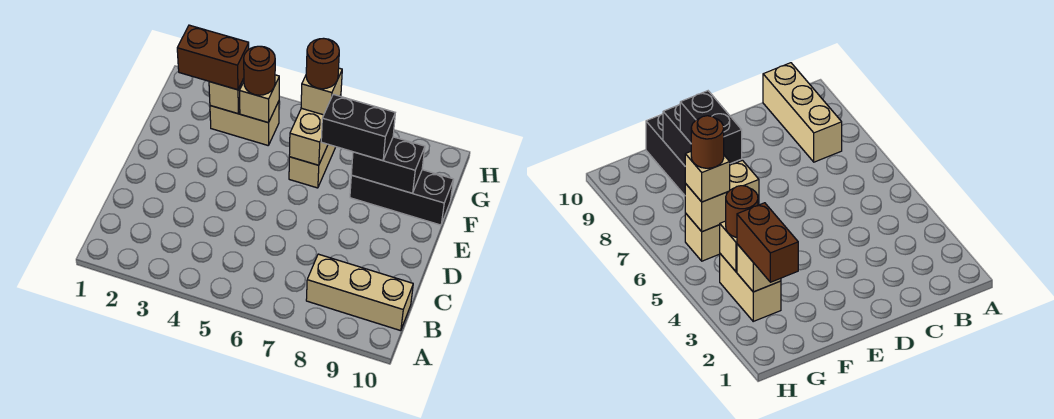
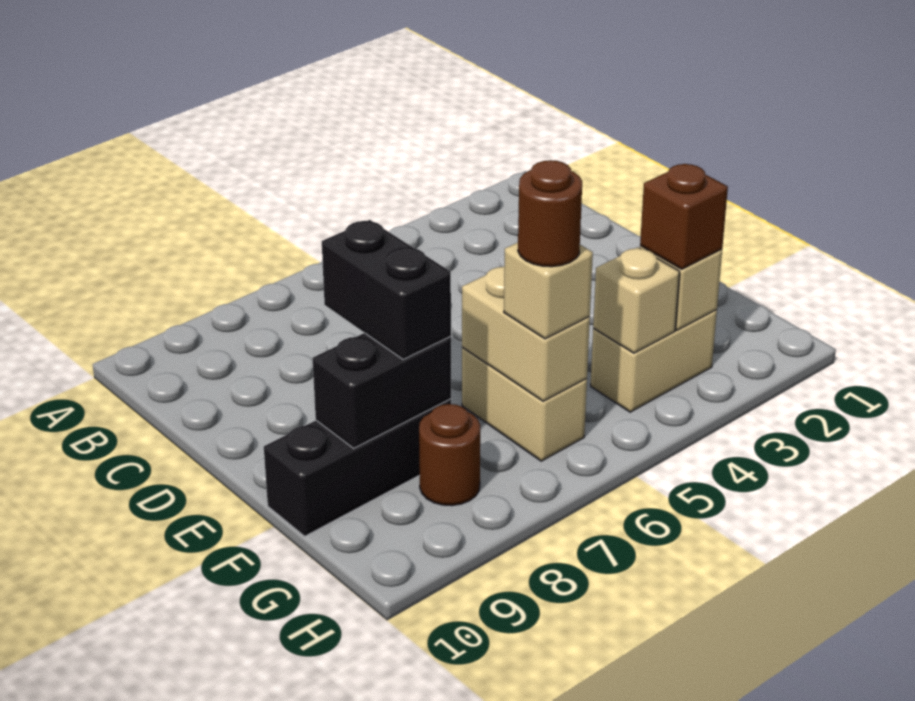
tan brick B8:B10 level 1 -> none
black brick F7:F8 level 3 -> black brick E8:F8 level 3
brown brick G2:G3 level 3 -> brown brick G3 level 3
brown round brick G4 level 3 -> brown round brick G8 level 1

